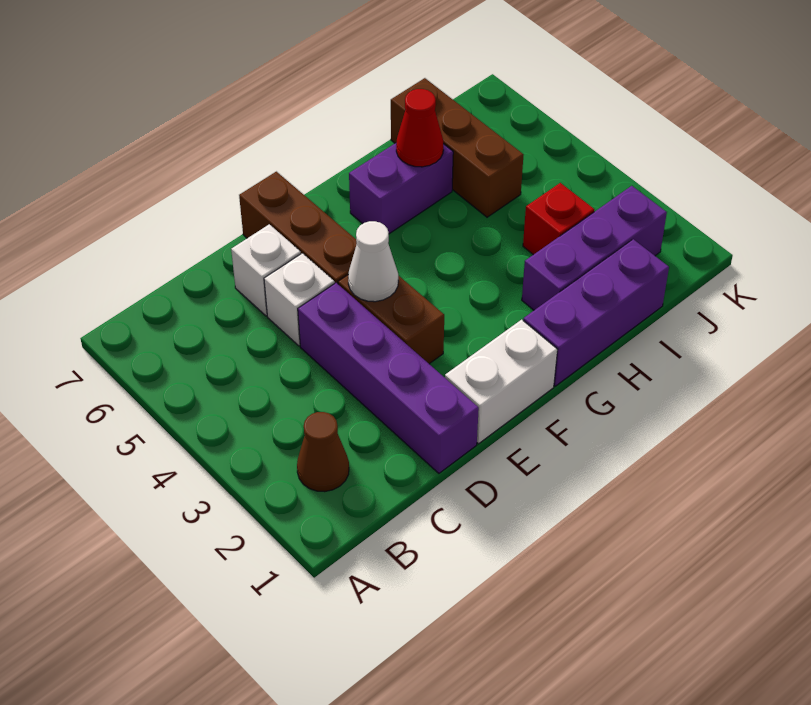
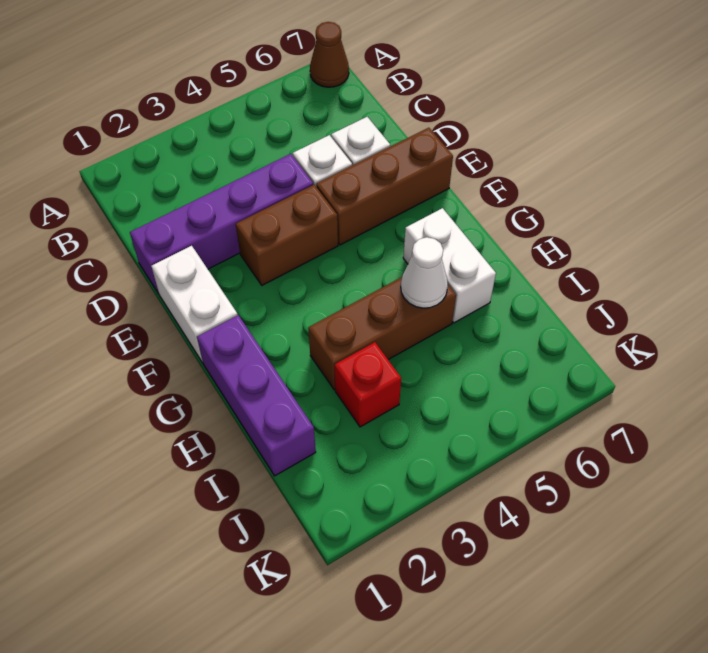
brown cone B2 level 1 -> brown cone A7 level 1
white cone E4 level 2 -> white cone H5 level 2
purple brick G6:H6 level 1 -> white brick G6:H6 level 1
purple brick H2:J2 level 1 -> none
red cone H6 level 2 -> none
brown brick I5:I7 level 1 -> brown brick H3:H5 level 1

